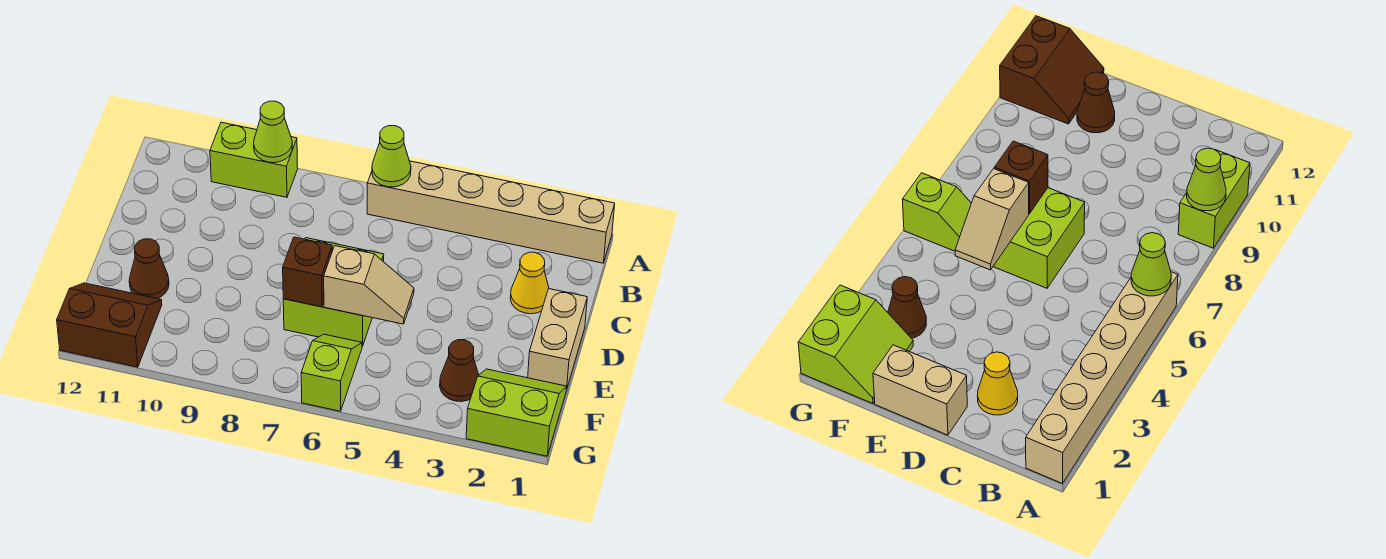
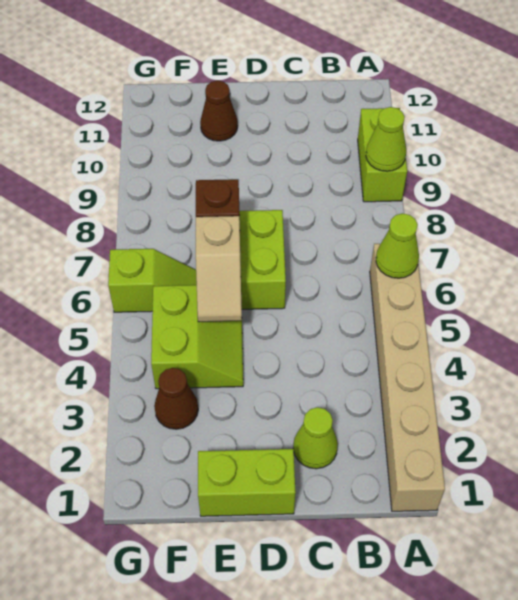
yellow cone C2 level 1 -> lime cone C2 level 1
tan brick D1:E1 level 1 -> lime brick D1:E1 level 1
lime slope F1:G2 level 1 top G -> lime slope E4:F5 level 1 top F
brown slope F11:G12 level 1 top G -> none

